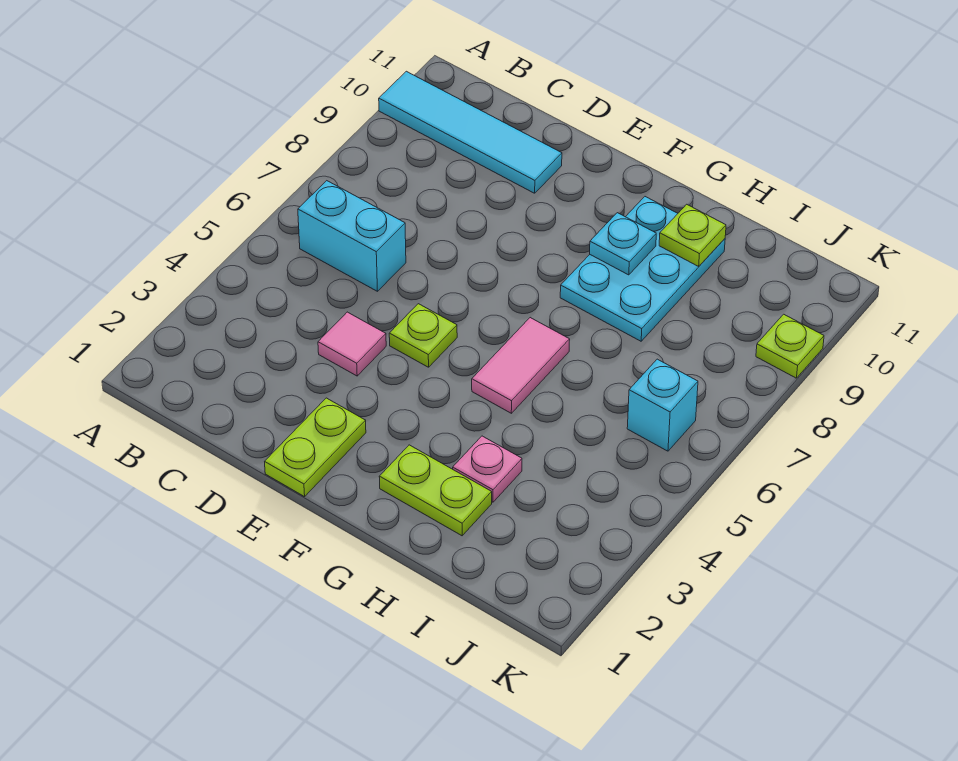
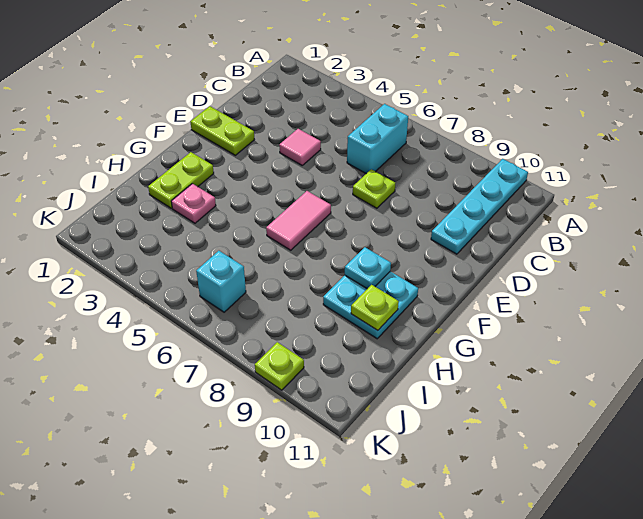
cyan tile A10:D10 level 1 -> cyan plate A10:D10 level 1
lime plate E5 level 1 -> lime plate D7 level 1
pink tile G5:G6 level 1 -> pink tile F6:G6 level 1
cyan plate G8:H10 level 1 -> cyan plate G9:H10 level 1

